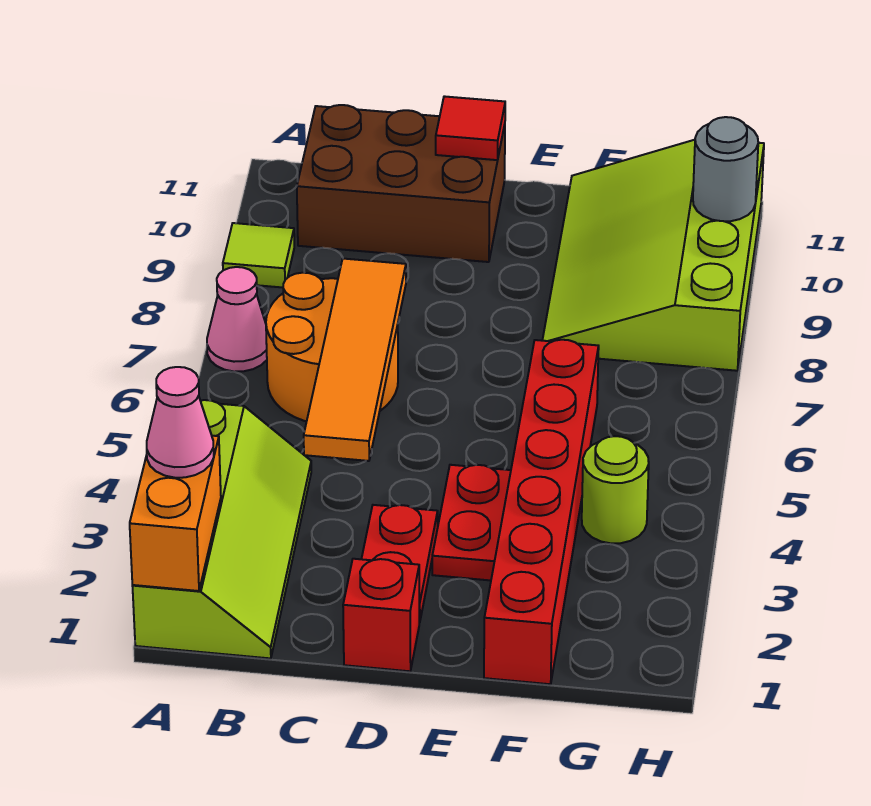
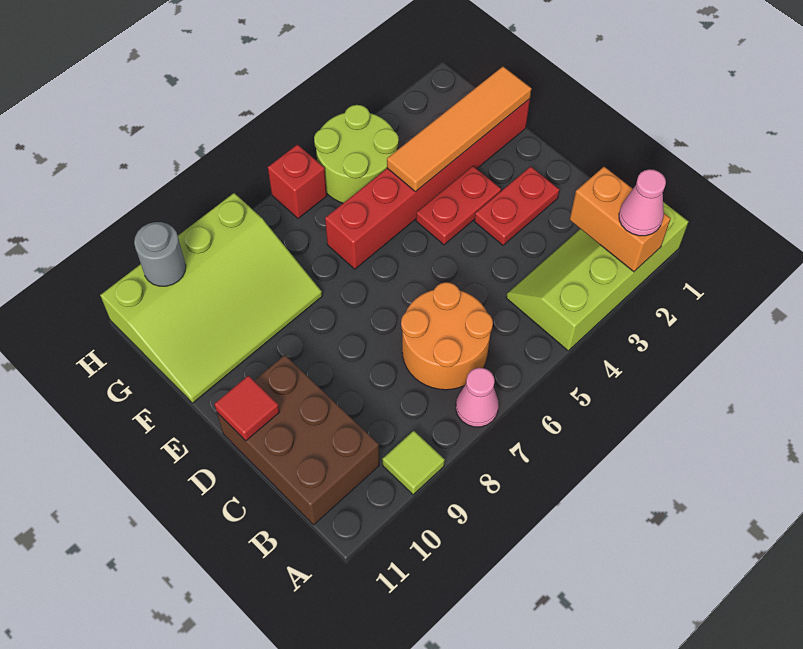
orange brick A1:A2 level 2 -> orange brick A2:B2 level 2
orange tile C4:C7 level 2 -> orange tile F1:F4 level 2
red brick D1 level 1 -> red brick H6 level 1
lime round brick G4 level 1 -> lime round brick G4:H5 level 1

